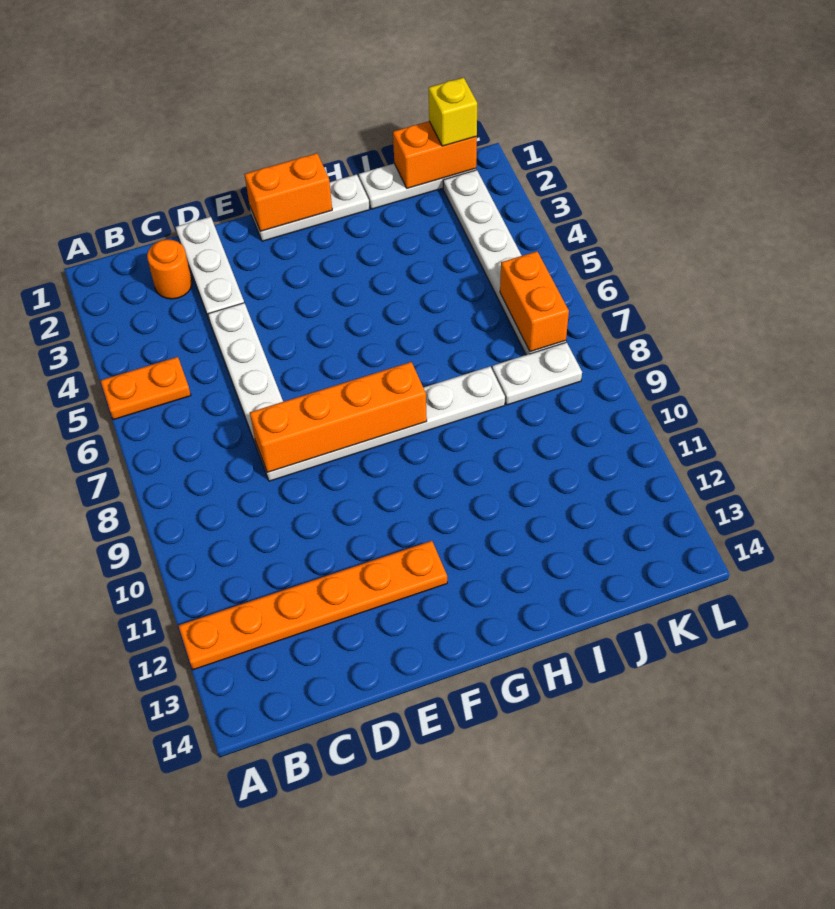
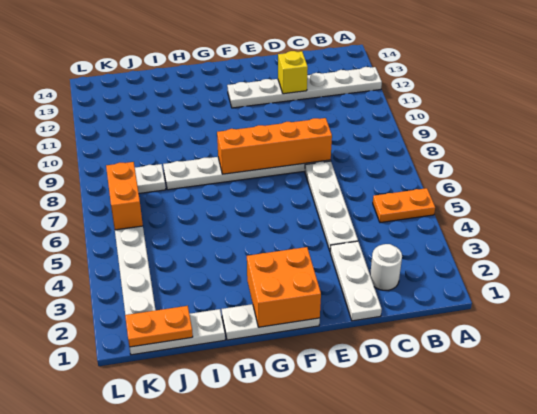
orange plate A12:F12 level 1 -> white plate A12:F12 level 1
orange round brick C2 level 1 -> white round brick C2 level 1
orange brick F1:G1 level 2 -> orange brick F1:G2 level 2
orange brick J1:K1 level 2 -> orange plate J1:K1 level 2
yellow brick K1 level 3 -> yellow brick D12 level 2

